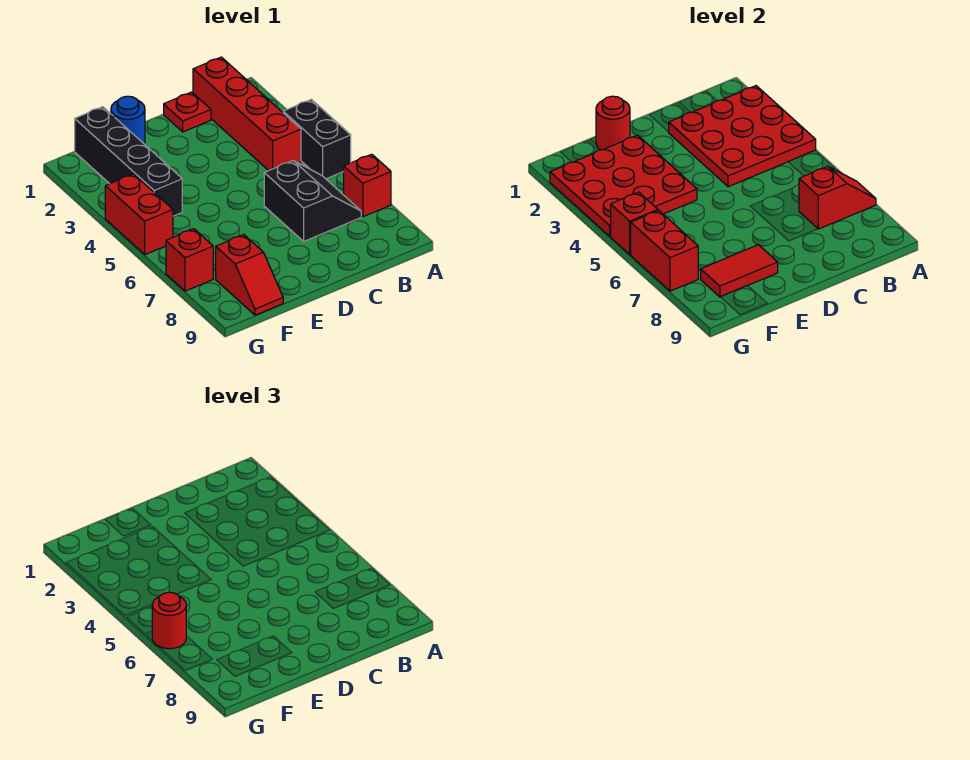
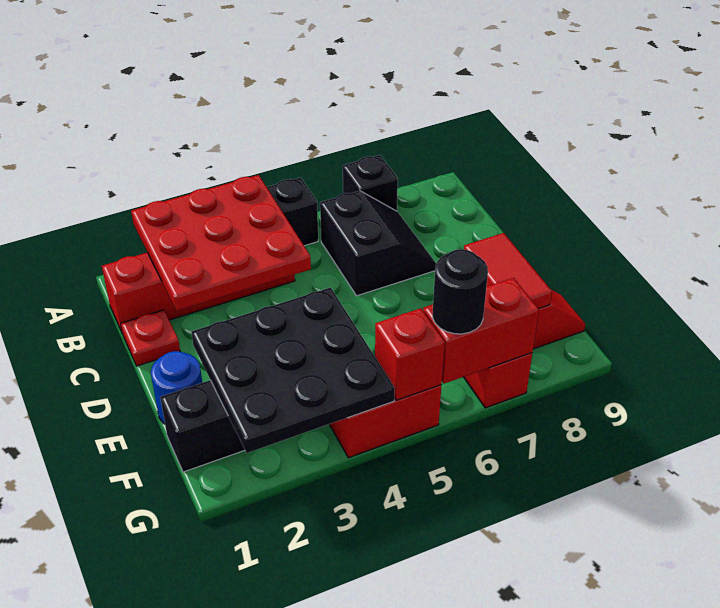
red brick A7 level 1 -> black brick A7 level 1
red slope A7:B7 level 2 top B -> none
black slope B6:C7 level 1 top C -> black slope B6:C7 level 1 top 6
red round brick E1 level 2 -> none
red plate E2:G4 level 2 -> black plate E2:G4 level 2
red round brick G6 level 3 -> black round brick G6 level 3

